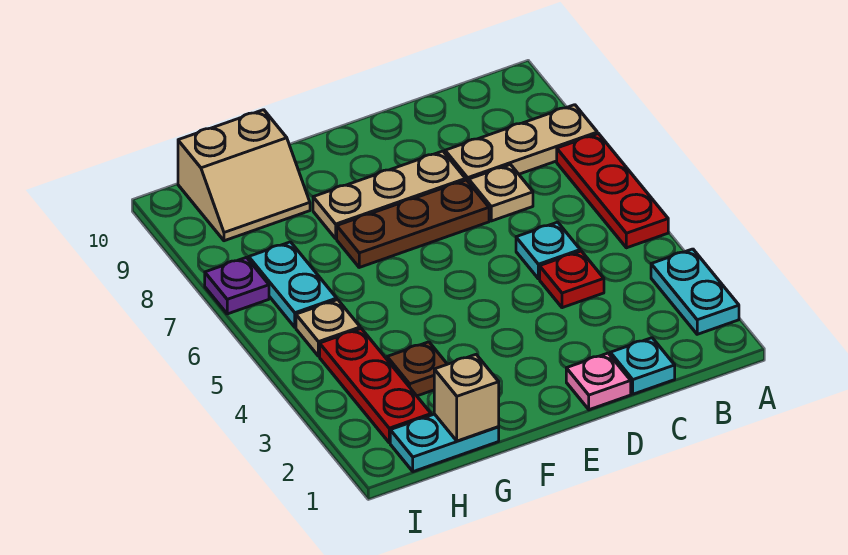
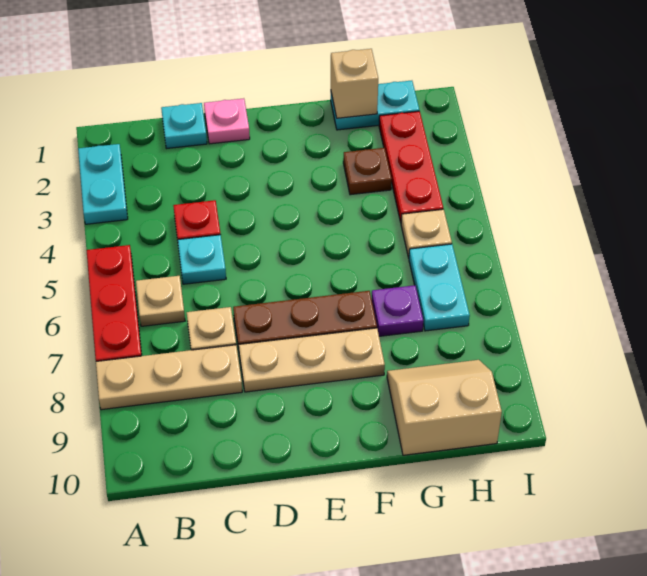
none -> tan plate B6 level 1
purple plate I7 level 1 -> purple plate G7 level 1

